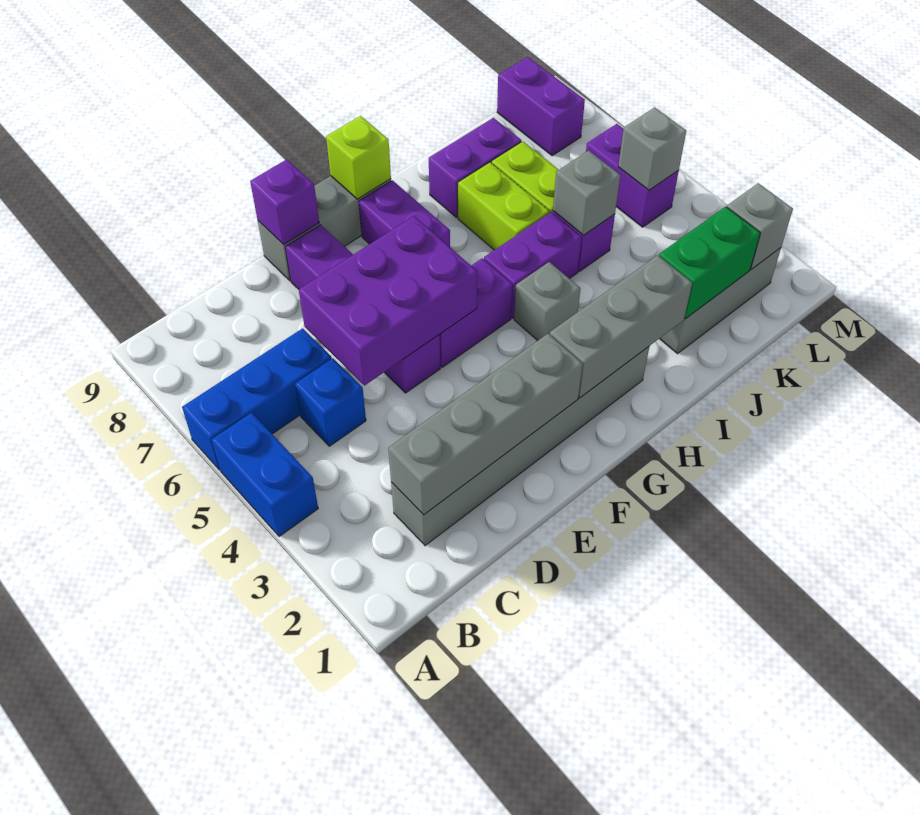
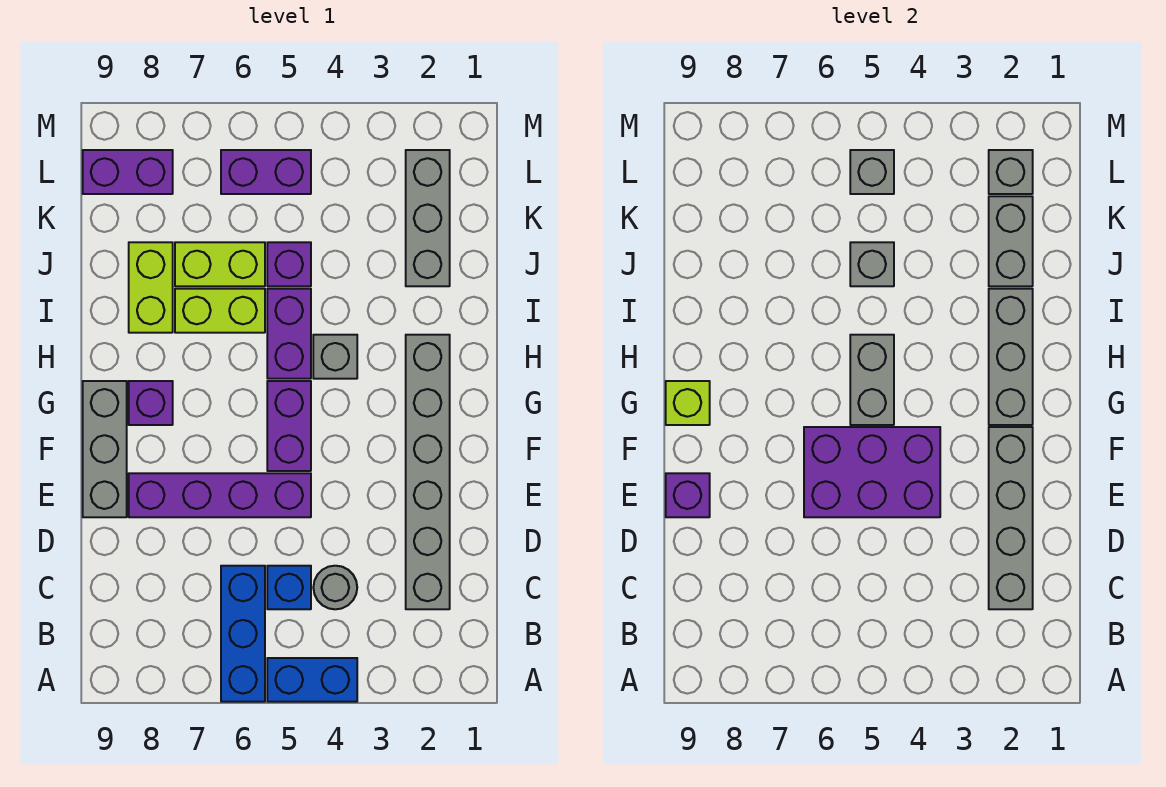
none -> grey round brick C4 level 1
purple brick D5:F6 level 2 -> purple brick E4:F6 level 2
none -> grey brick G5:H5 level 2
purple brick G7:G8 level 1 -> purple brick G8 level 1
purple brick I8:J8 level 1 -> lime brick I8:J8 level 1
green brick J2:K2 level 2 -> grey brick J2:K2 level 2

